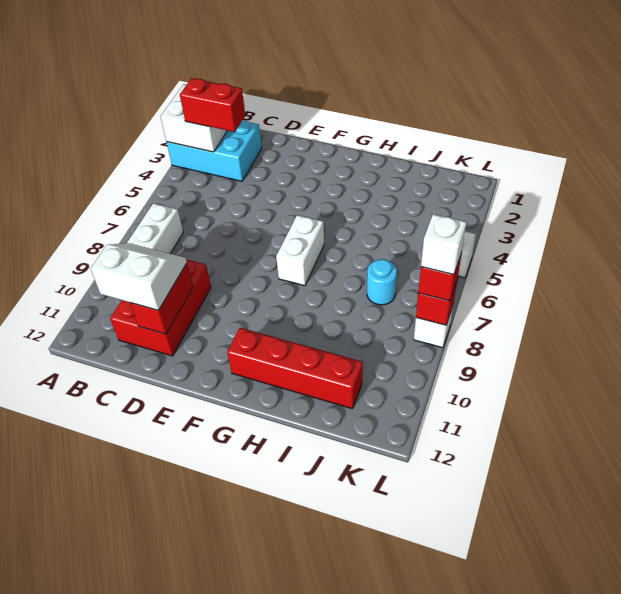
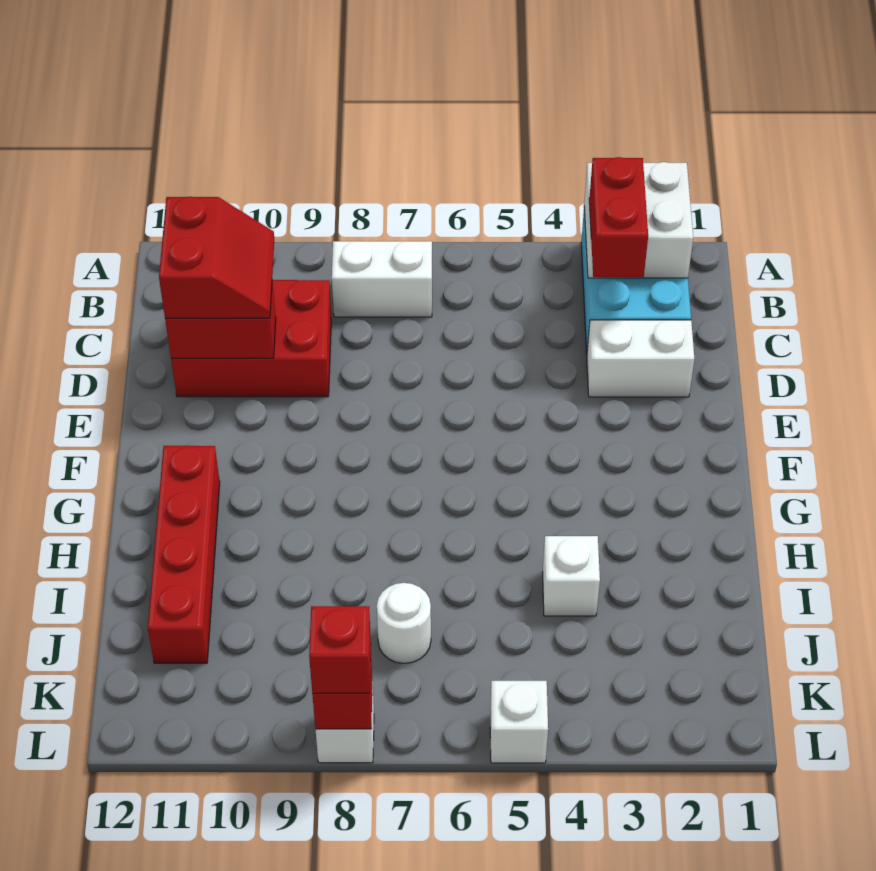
white slope C10:D11 level 3 top 11 -> red slope C10:D11 level 3 top 11
white brick G6:G7 level 1 -> white brick D2:D3 level 1
cyan round brick J7 level 1 -> white round brick J7 level 1
white brick L8 level 4 -> white brick I4 level 1

